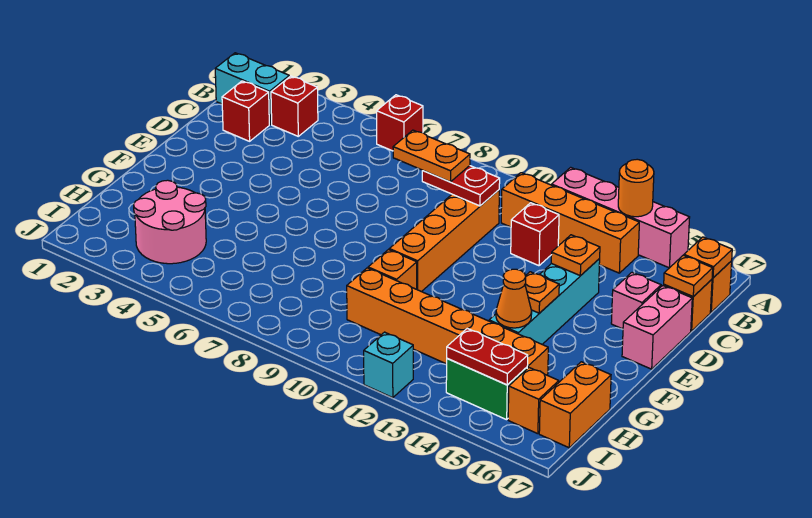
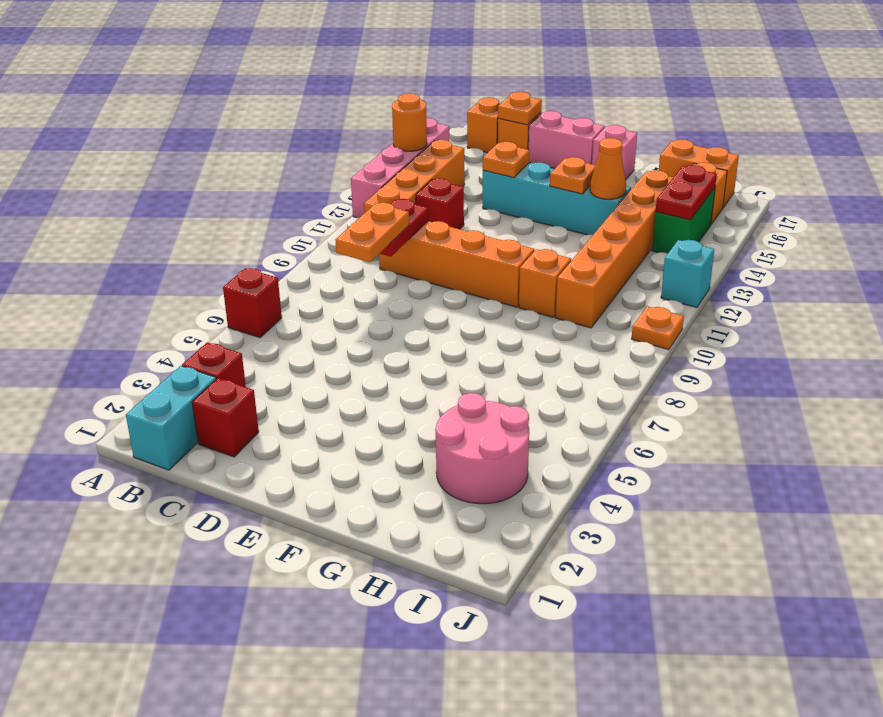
orange plate B17 level 2 -> orange plate J10 level 1
pink brick D16 level 1 -> pink brick F17 level 1

